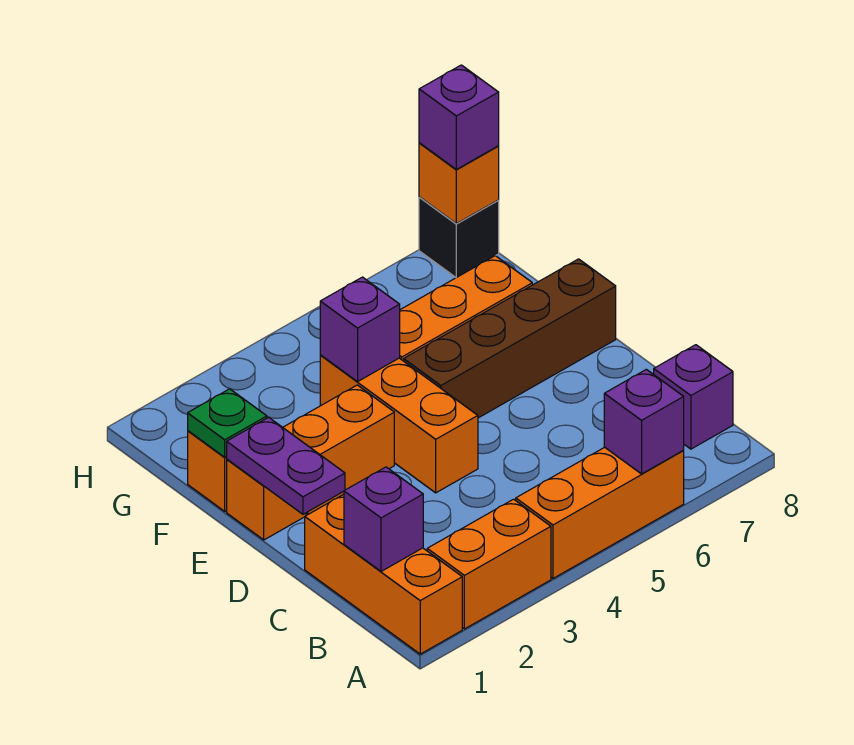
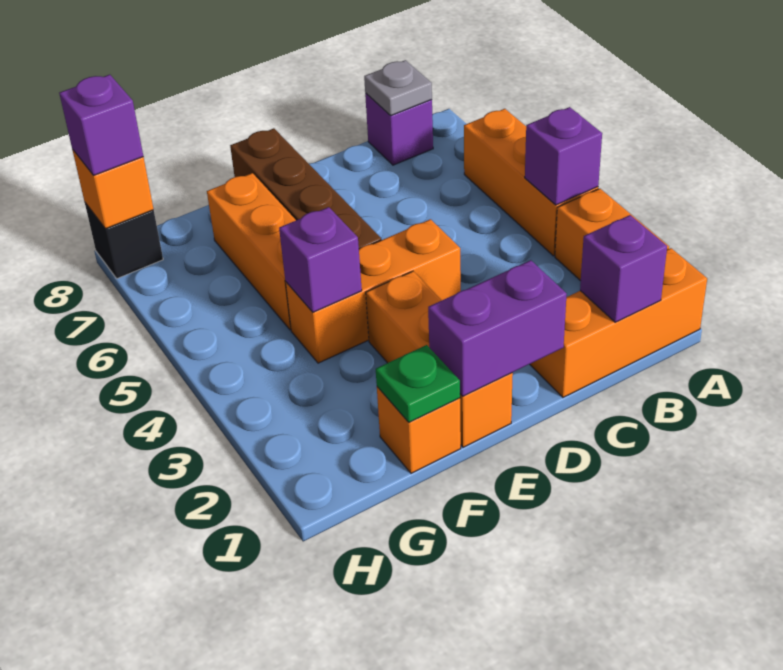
purple brick A6 level 2 -> purple brick A4 level 2
none -> grey plate B8 level 2
purple plate D1:E1 level 2 -> purple brick D1:E1 level 2

